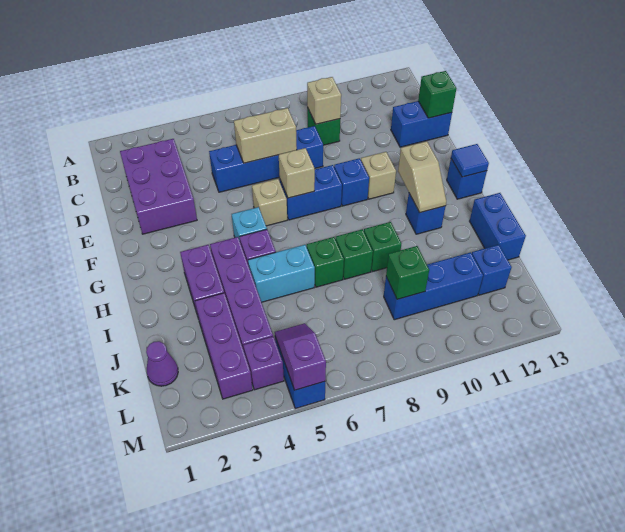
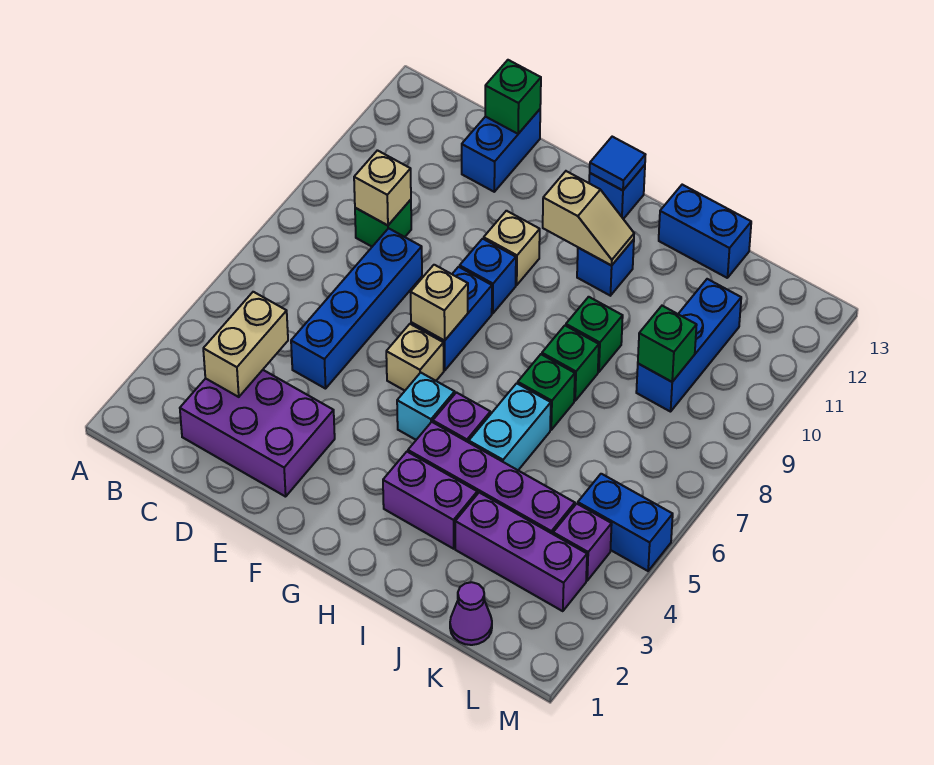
tan brick D6:D7 level 2 -> tan brick C3:C4 level 2
blue brick K12 level 1 -> none
purple slope L5:M5 level 2 top M -> none

